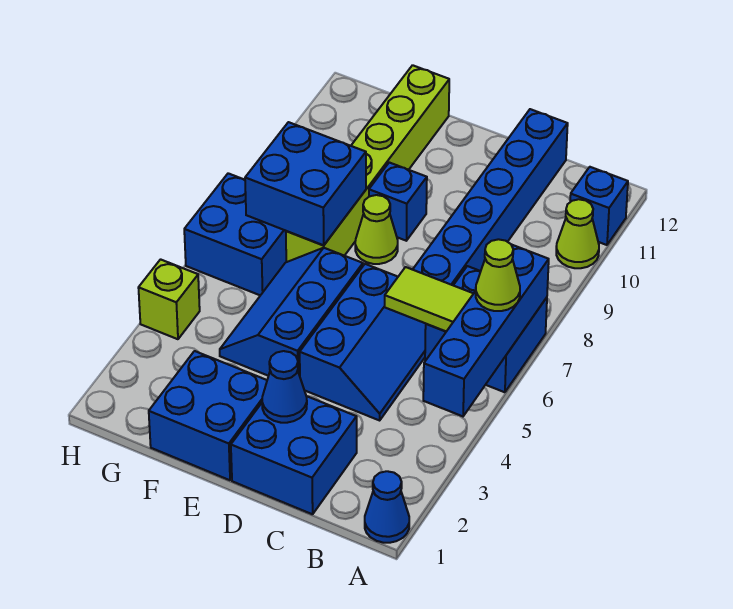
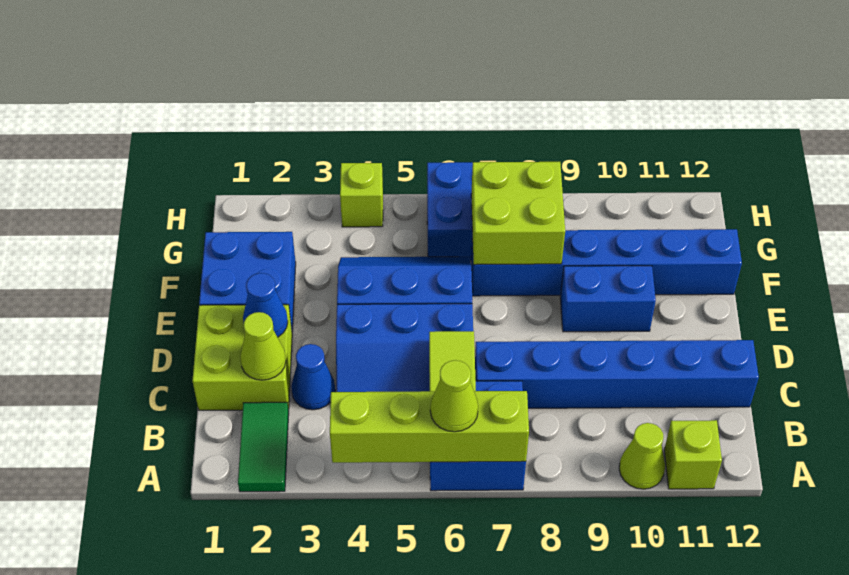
blue cone A1 level 1 -> blue cone C3 level 1
none -> green tile A2:B2 level 1
blue brick A4:A7 level 2 -> lime brick A4:A7 level 2
blue brick A11 level 1 -> lime brick A11 level 1
blue brick C1:D2 level 1 -> lime brick C1:D2 level 1
lime cone E8 level 1 -> lime cone C2 level 2
blue brick E9 level 1 -> blue brick E9:E10 level 1
lime brick F7:F12 level 1 -> blue brick F7:F12 level 1
blue brick F7:G8 level 2 -> lime brick F7:G8 level 2

